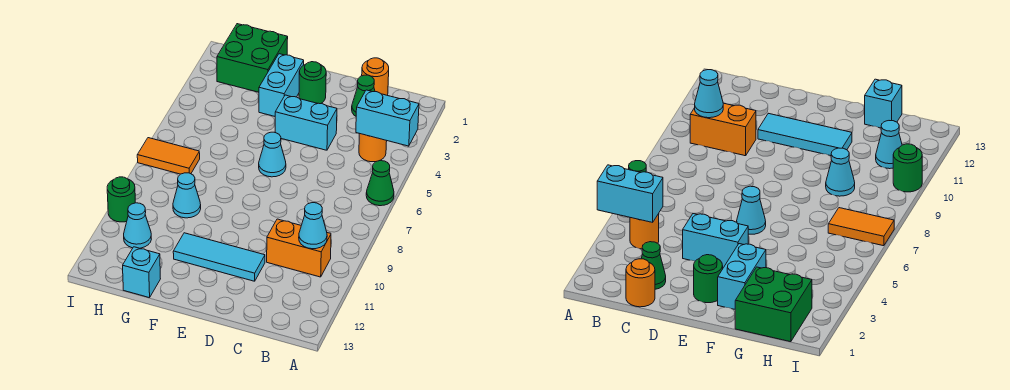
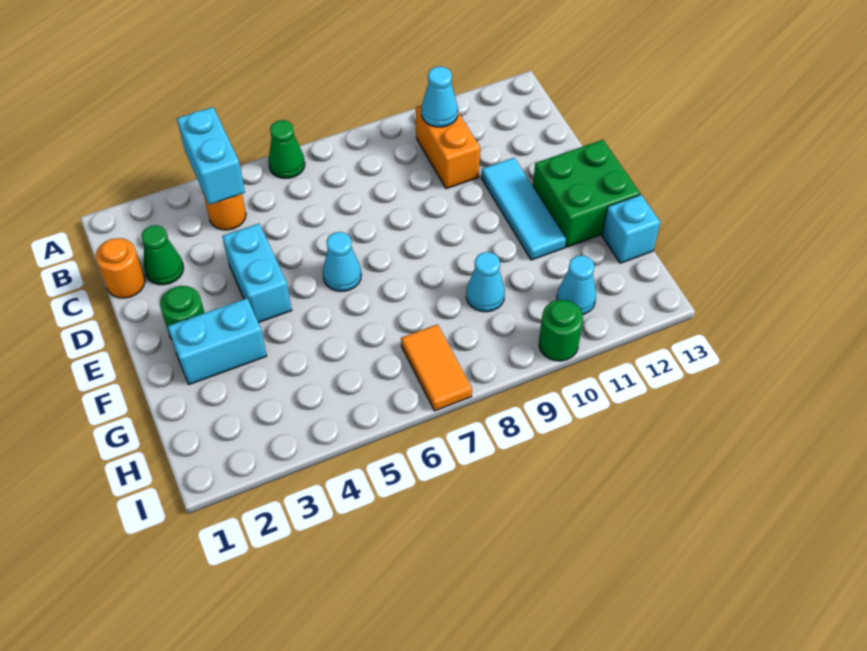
green brick G1:H2 level 1 -> green brick E12:F13 level 1

